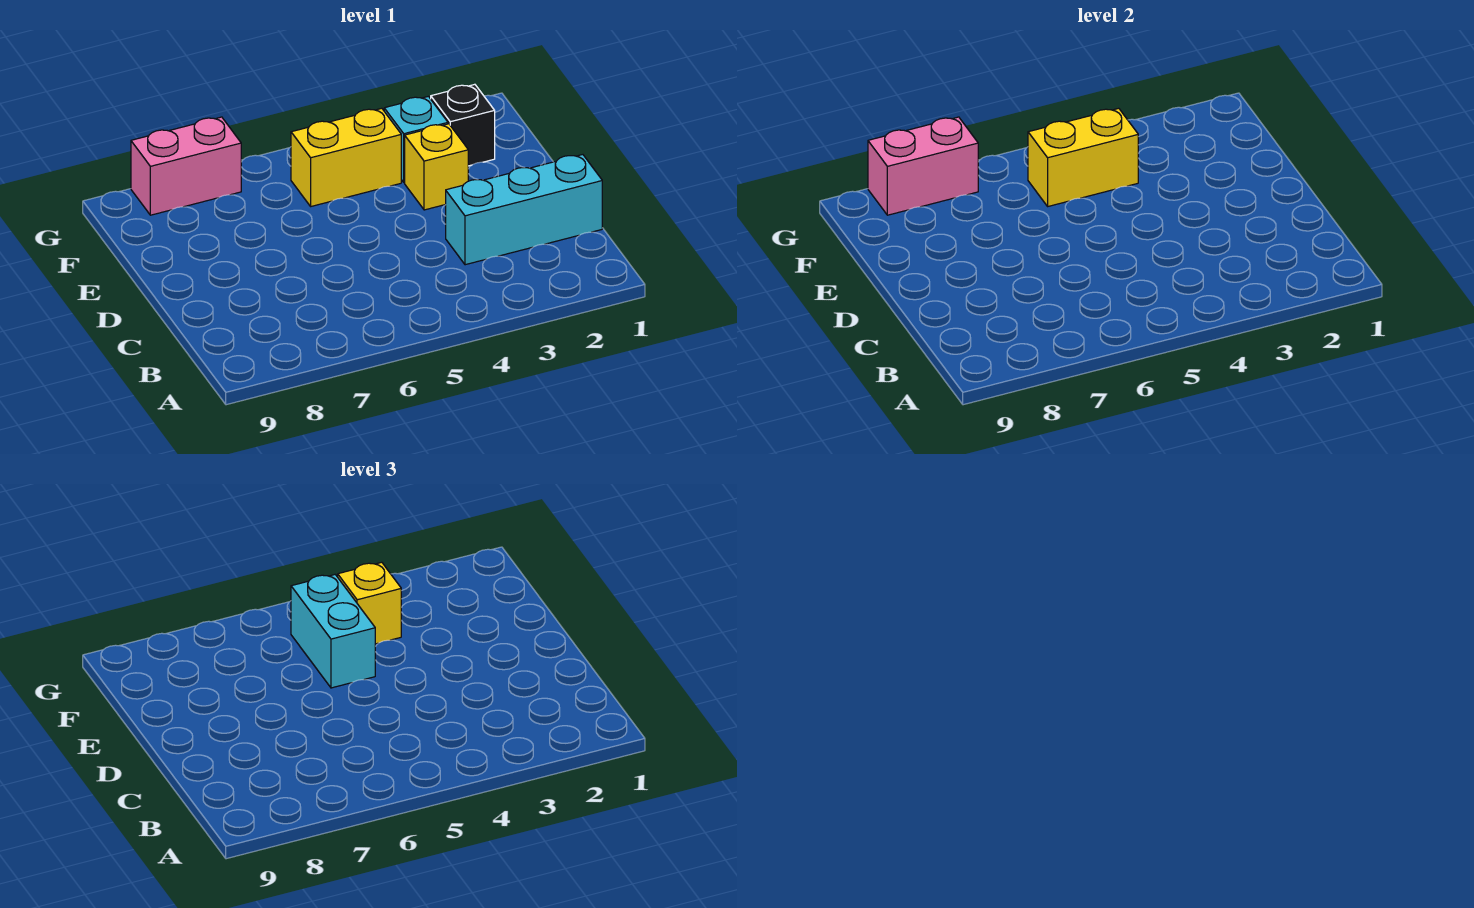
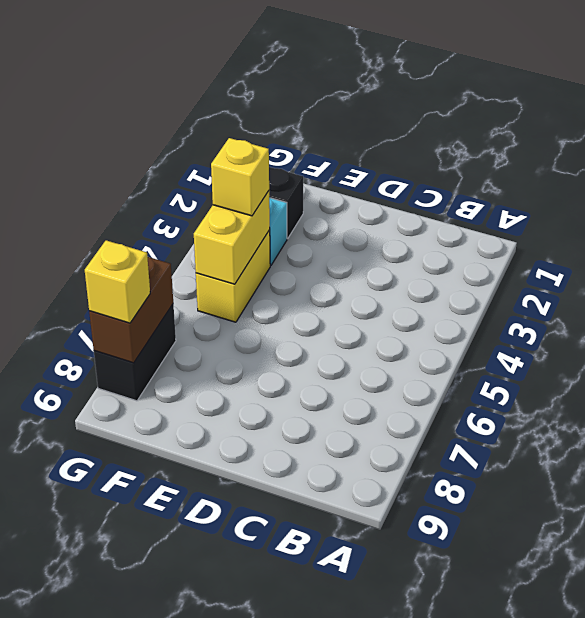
cyan brick C1:C3 level 1 -> none
yellow brick E3 level 1 -> yellow brick G8 level 3
cyan brick E5:F5 level 3 -> none
pink brick G7:G8 level 1 -> black brick G7:G8 level 1
pink brick G7:G8 level 2 -> brown brick G7:G8 level 2

